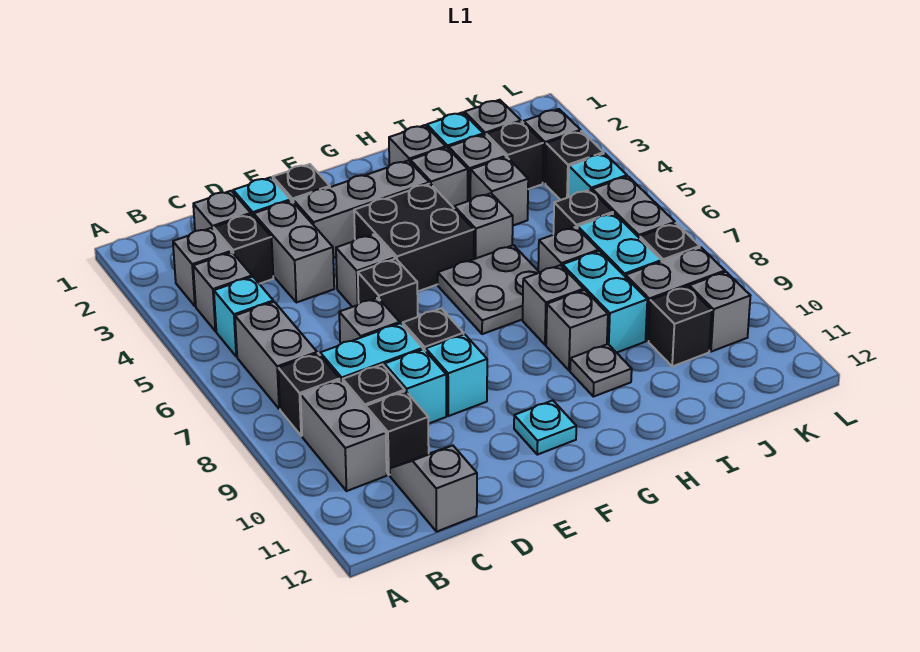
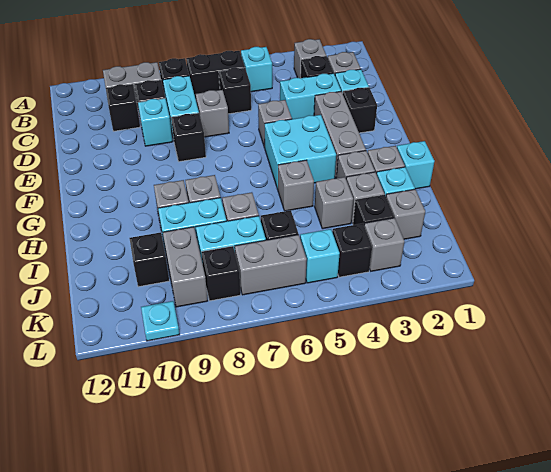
grey brick B4 level 1 -> none
grey brick B6:B7 level 1 -> black brick B6:B7 level 1
grey slope C11:C12 level 1 top 12 -> none
grey brick D3:D4 level 1 -> cyan brick D3:D4 level 1
black brick E6 level 1 -> black brick C6 level 1
cyan brick E9 level 1 -> cyan brick H1 level 1
black brick F4:G5 level 1 -> cyan brick F4:G5 level 1
cyan plate F11 level 1 -> cyan plate L10 level 1
grey plate G6:H7 level 1 -> none
grey plate H10 level 1 -> none
grey brick K10 level 1 -> none

